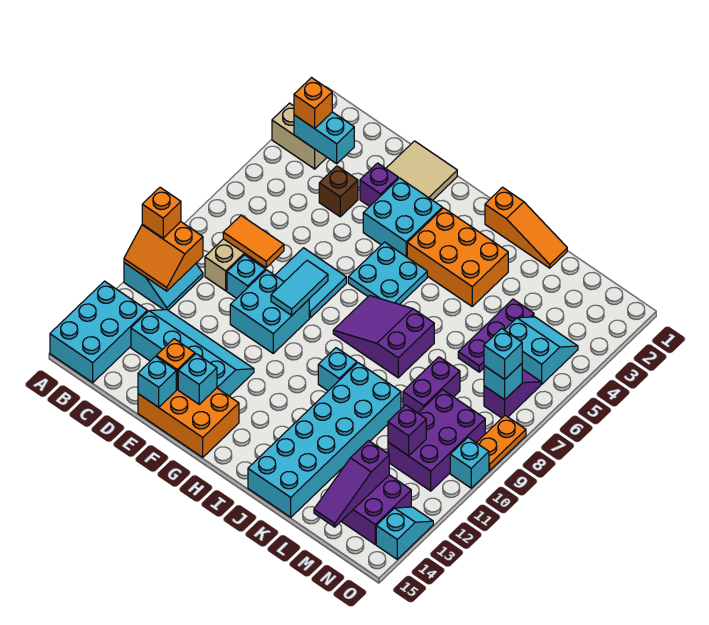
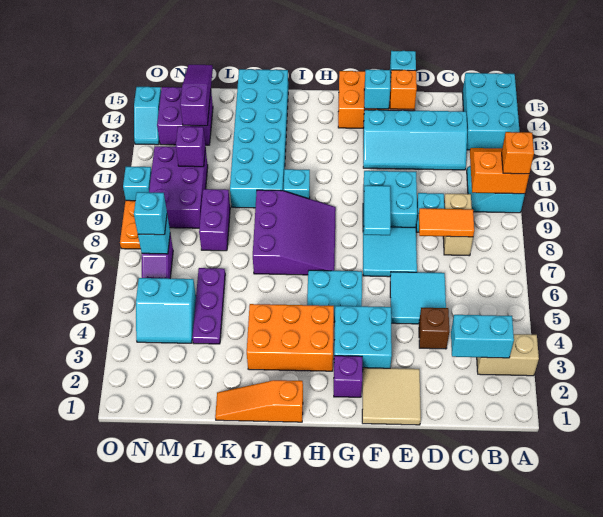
orange brick B3 level 3 -> none
none -> cyan tile D5:E6 level 1
purple brick E3 level 1 -> purple brick G2 level 1
purple slope H7:J8 level 1 top J -> purple slope H7:J9 level 1 top J

